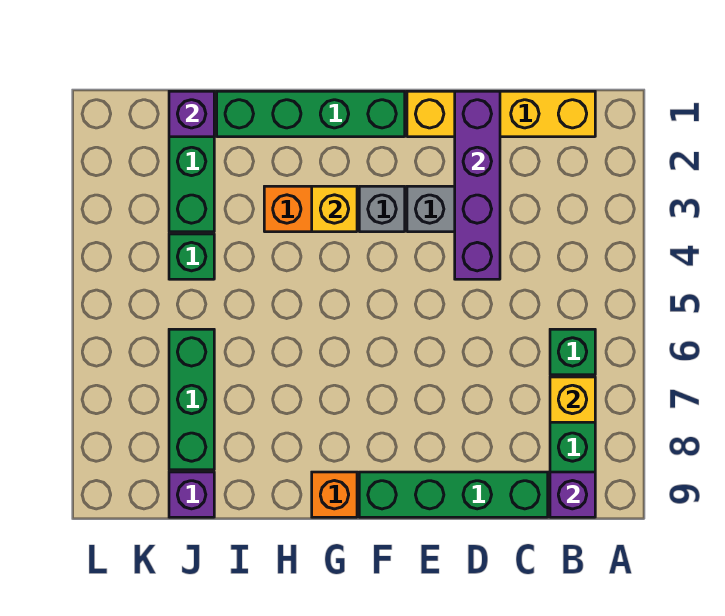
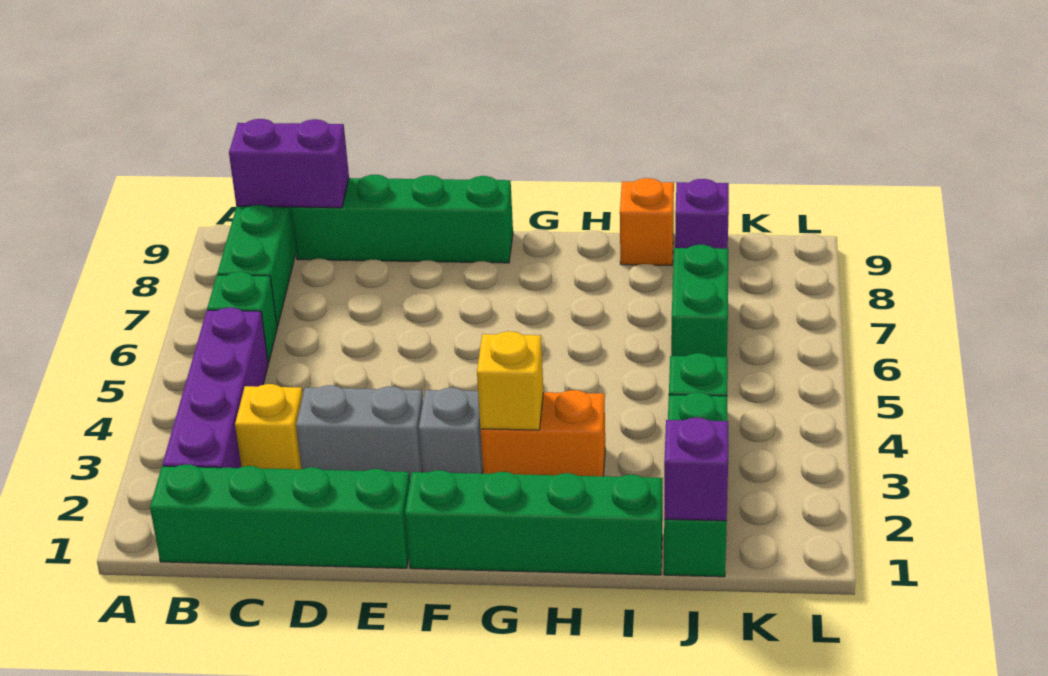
yellow brick B1:E1 level 1 -> green brick B1:E1 level 1
yellow brick B7 level 2 -> yellow brick C3 level 1
purple brick B9 level 2 -> purple brick B9:C9 level 2
purple brick D1:D4 level 2 -> purple brick B2:B5 level 1
orange brick G9 level 1 -> orange brick I9 level 1
green brick J6:J8 level 1 -> green brick J6:J7 level 1

